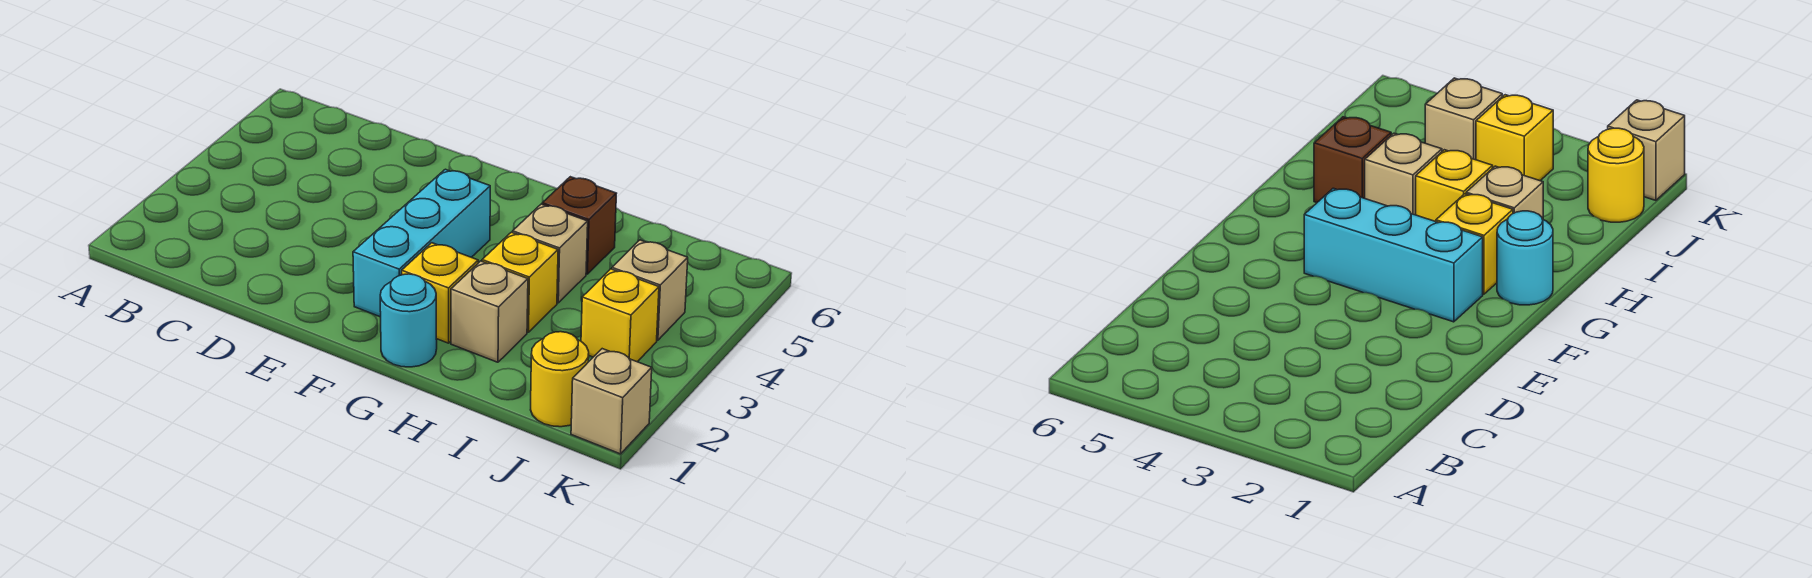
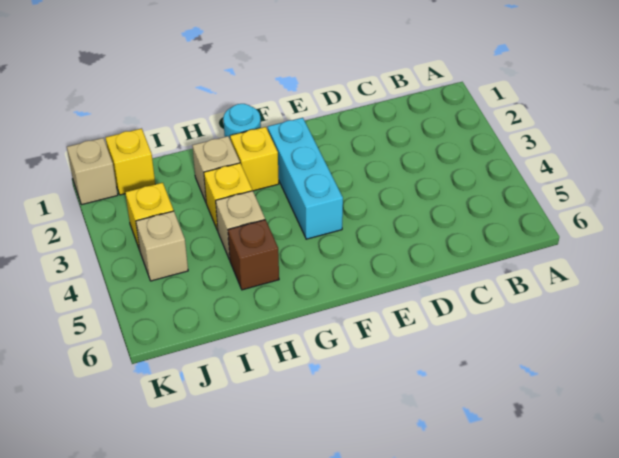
yellow round brick J1 level 1 -> yellow brick J1 level 1

